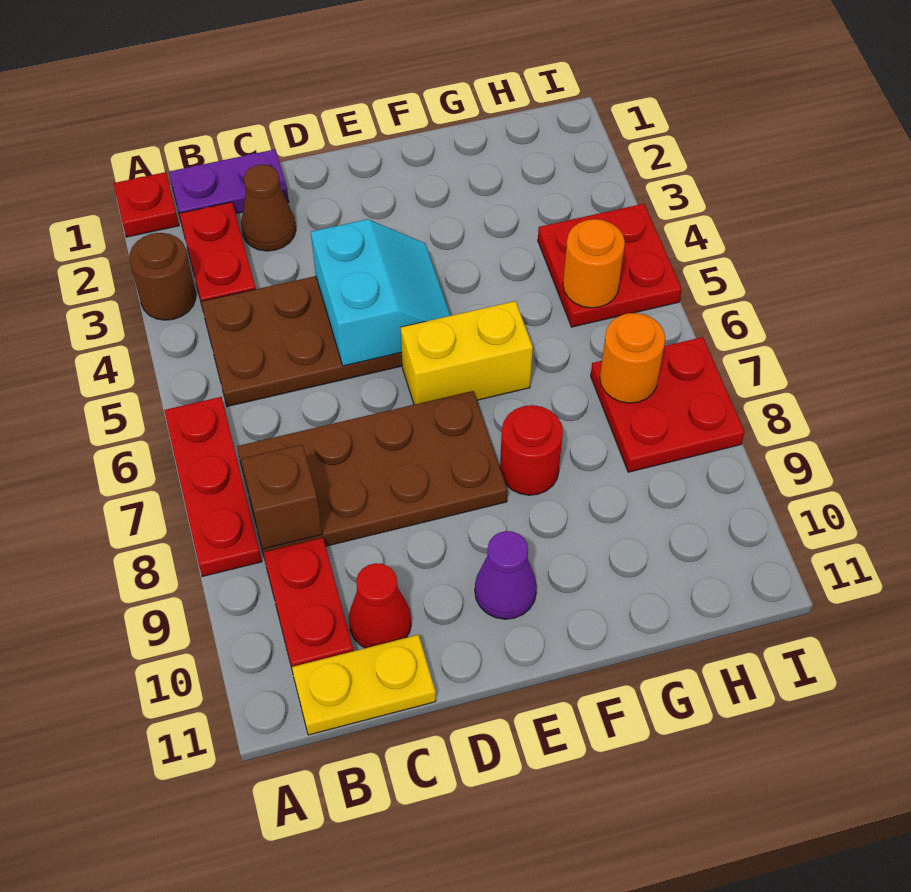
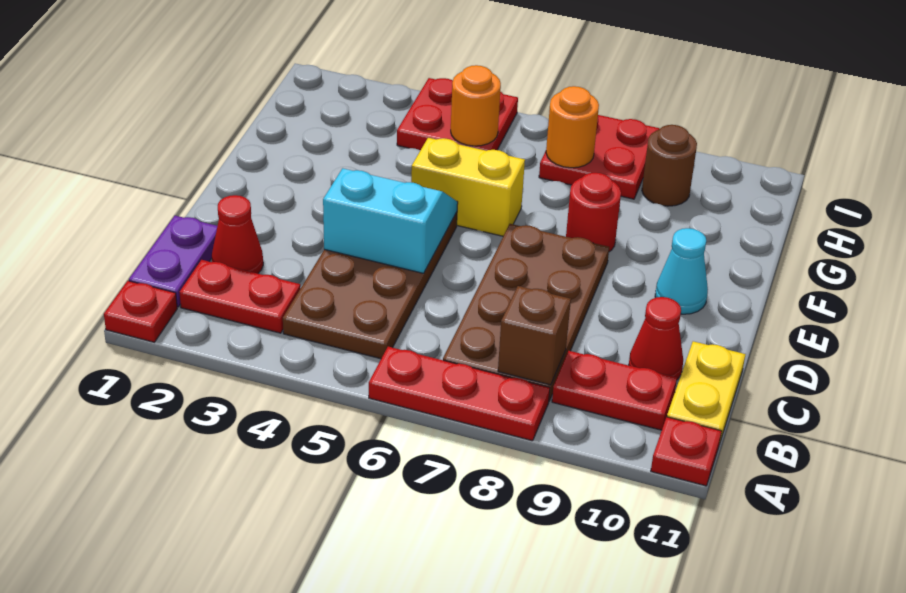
brown round brick A3 level 1 -> brown round brick H9 level 1
none -> red plate A11 level 1
brown cone C2 level 1 -> red cone C2 level 1
yellow brick E6:F6 level 1 -> yellow brick F5:F6 level 1
purple cone E10 level 1 -> cyan cone E10 level 1

